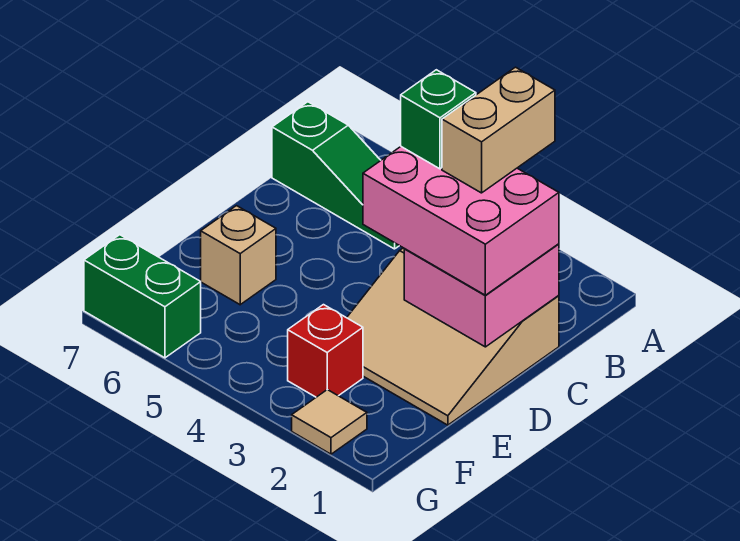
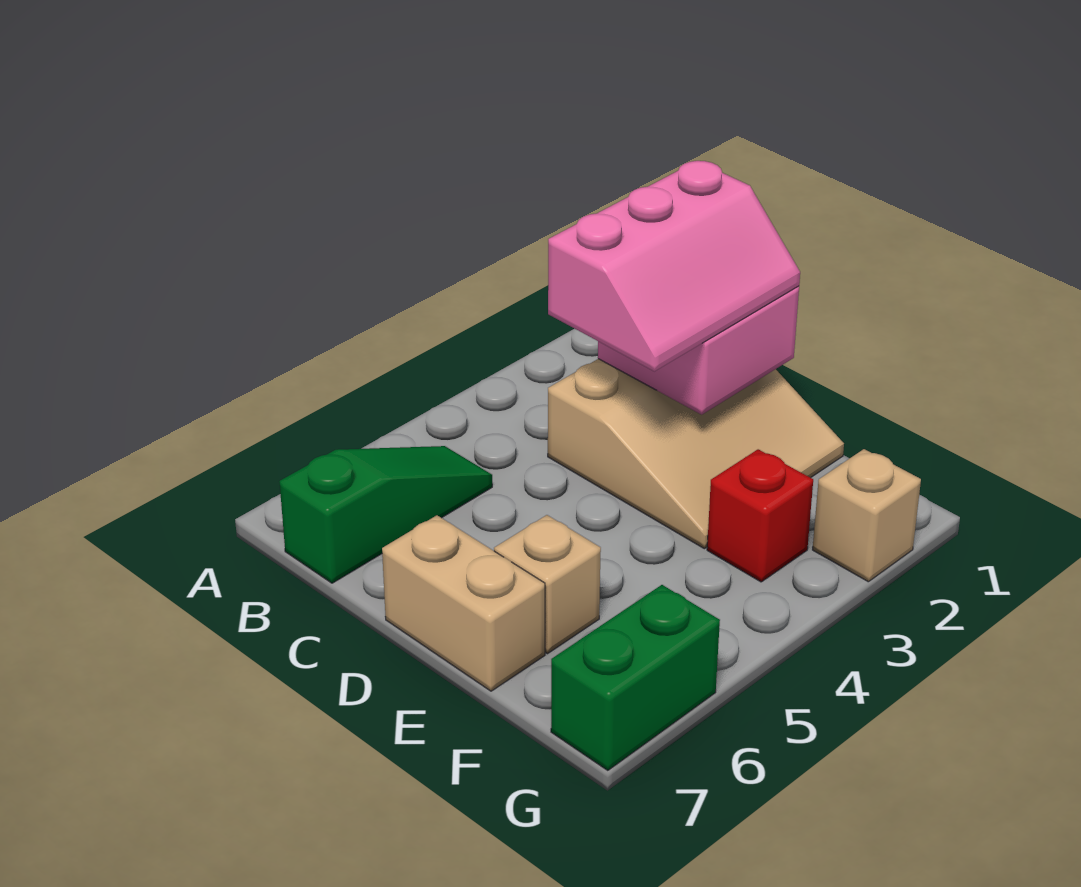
tan brick B2:C2 level 4 -> tan brick D7:E7 level 1
pink brick C1:D3 level 3 -> pink slope C1:D3 level 3 top C
green brick C3 level 4 -> none
tan tile G2 level 1 -> tan brick G2 level 1

